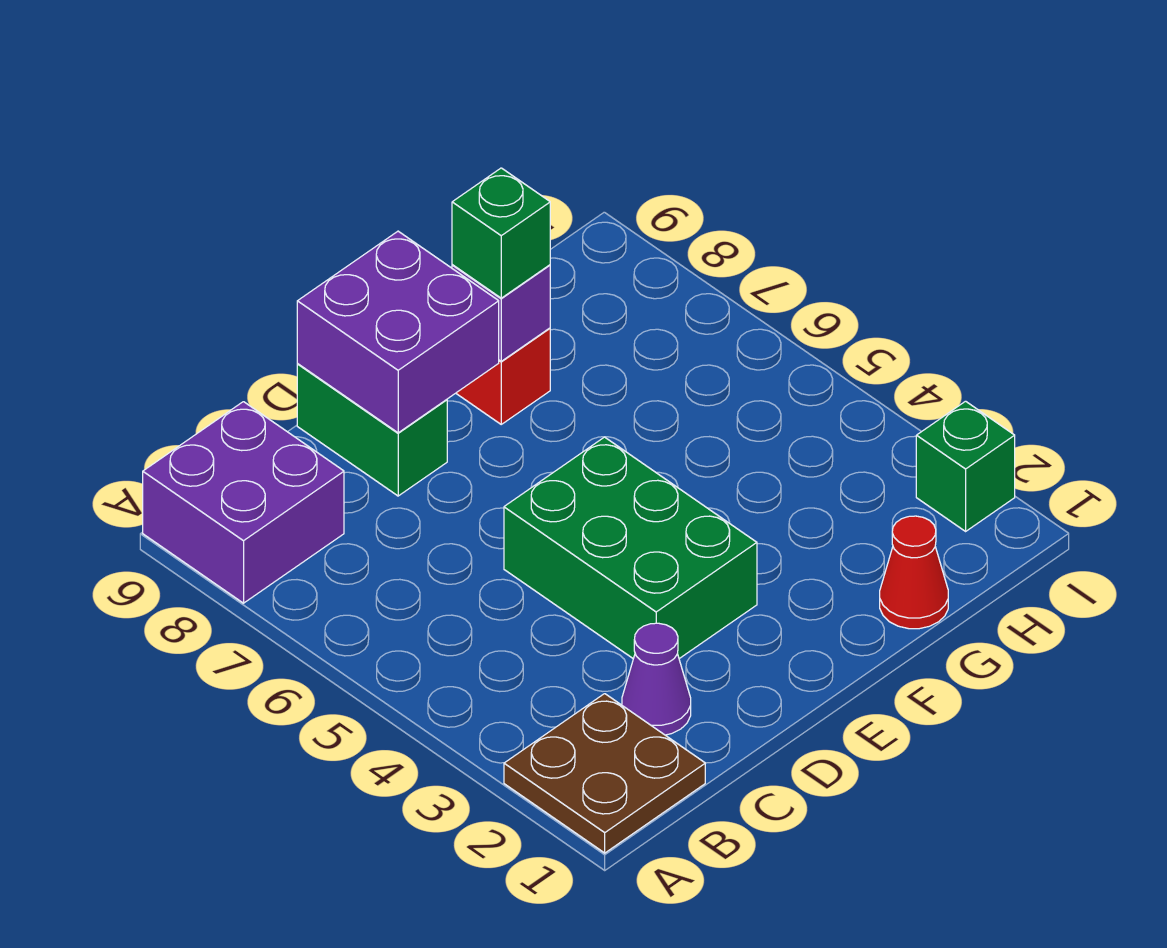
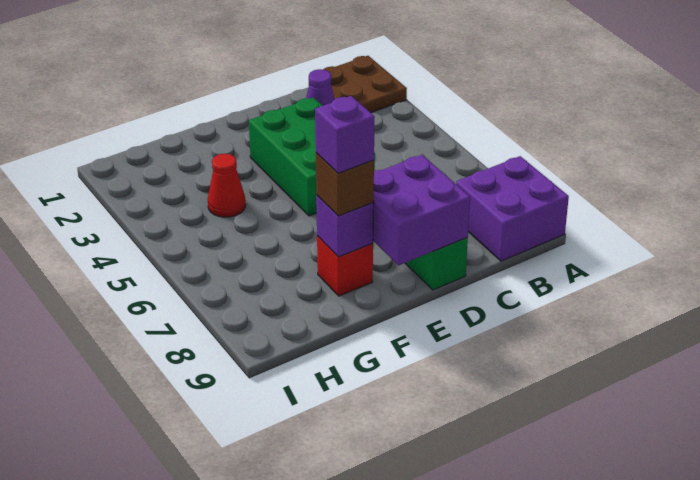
green brick F8 level 3 -> brown brick F8 level 3
none -> purple brick F8 level 4
red cone G1 level 1 -> red cone G4 level 1
green brick I2 level 1 -> none

